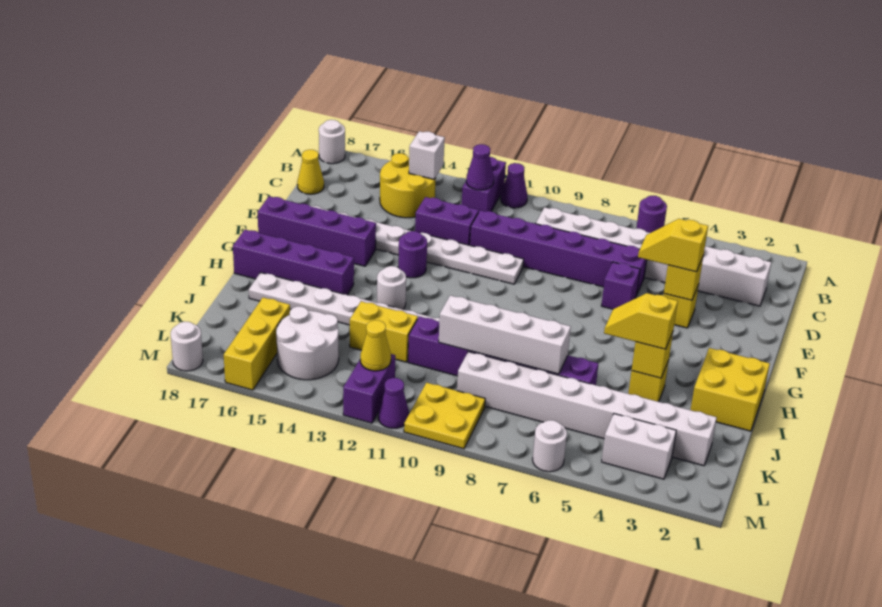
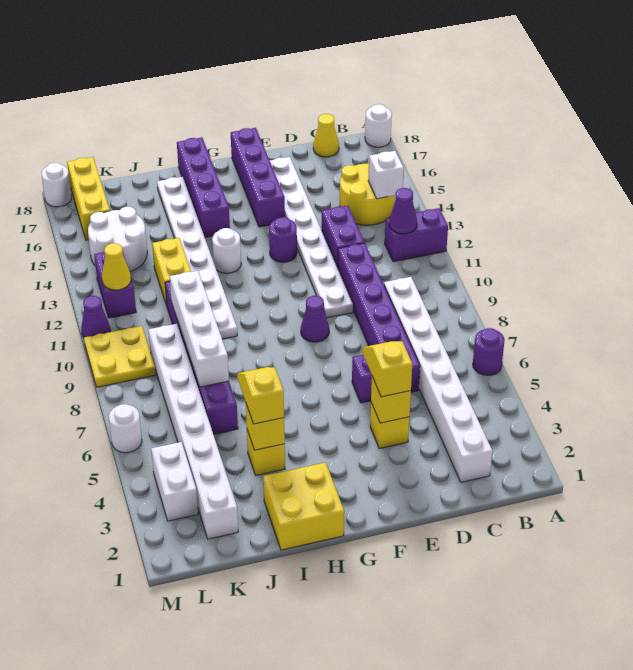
purple cone A11 level 1 -> purple cone F9 level 1
yellow brick K16:M16 level 1 -> yellow brick L16:L18 level 1
purple brick L12:M12 level 1 -> purple brick L12:L13 level 1

